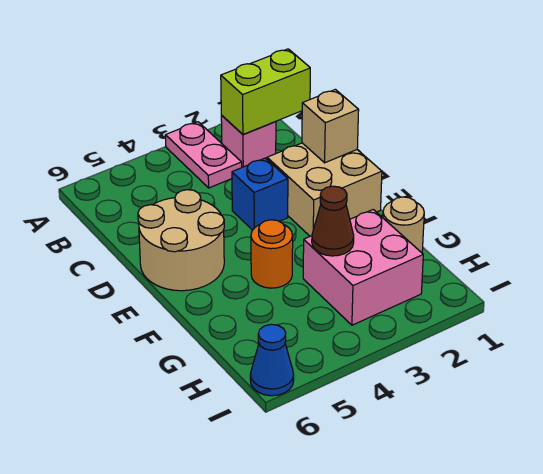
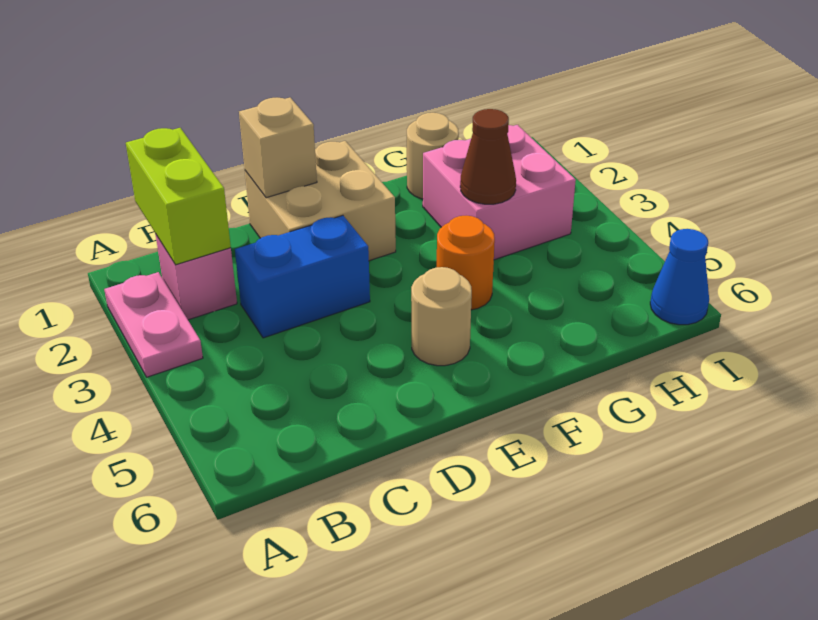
pink plate A3:B3 level 1 -> pink plate A2:A3 level 1
blue brick D3 level 1 -> blue brick C3:D3 level 1
tan round brick D5:E6 level 1 -> tan round brick E5 level 1

